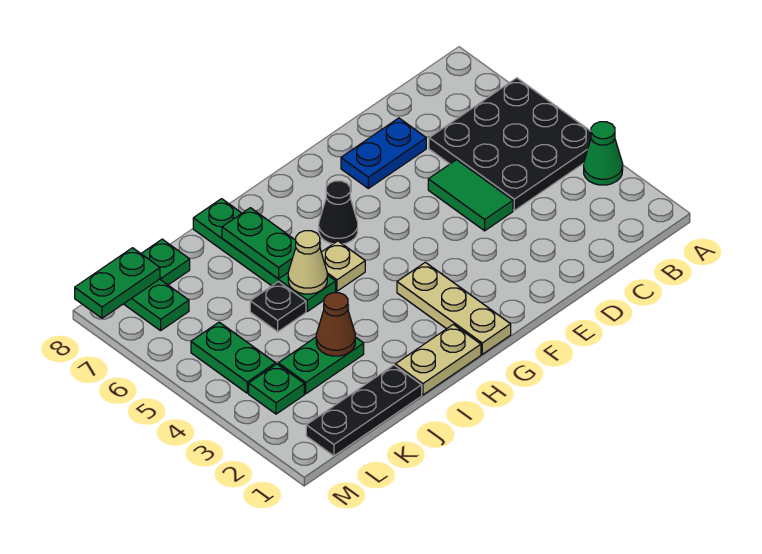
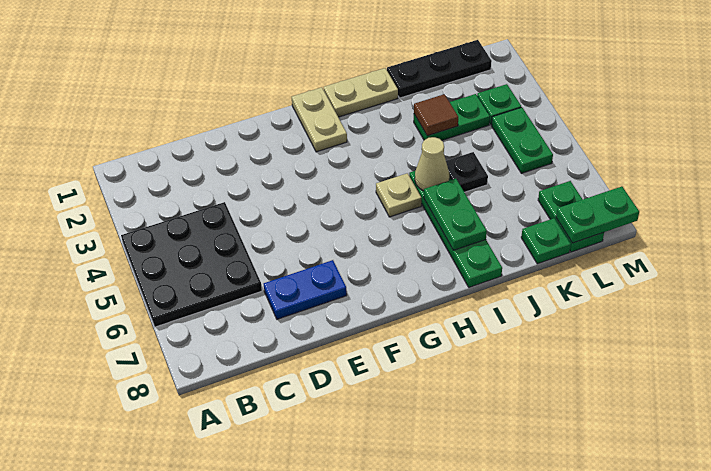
green cone A3 level 1 -> none
green tile D4:D5 level 1 -> none
tan plate G1:G3 level 1 -> tan plate G1:G2 level 1
black cone G6 level 1 -> none
brown cone J3 level 2 -> brown tile J3 level 2

